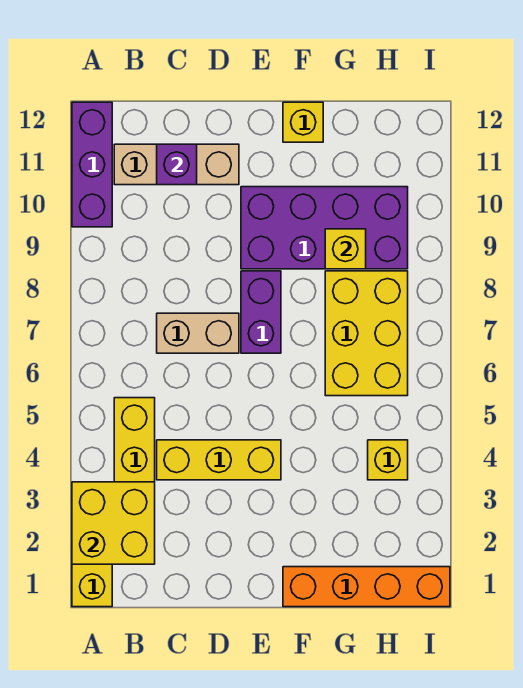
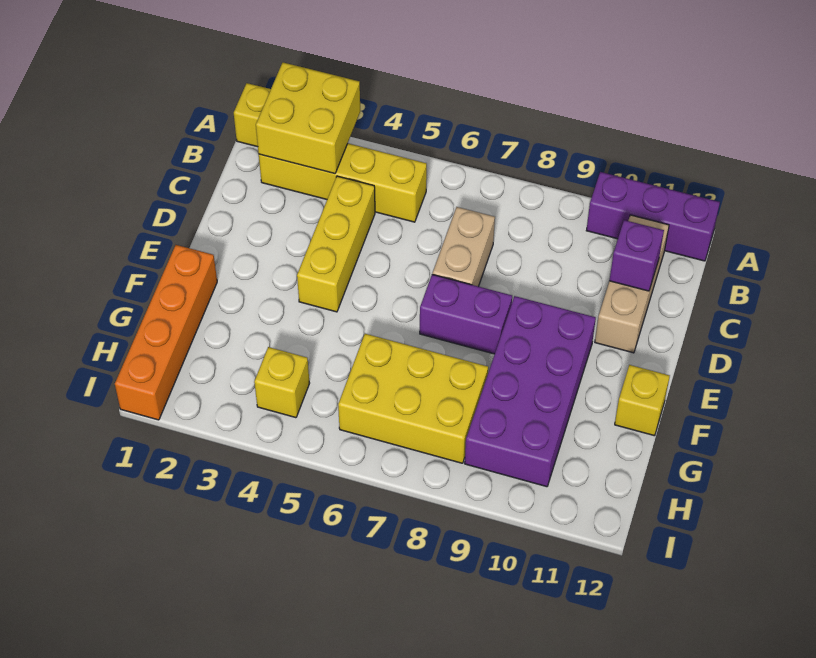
yellow brick G9 level 2 -> none

